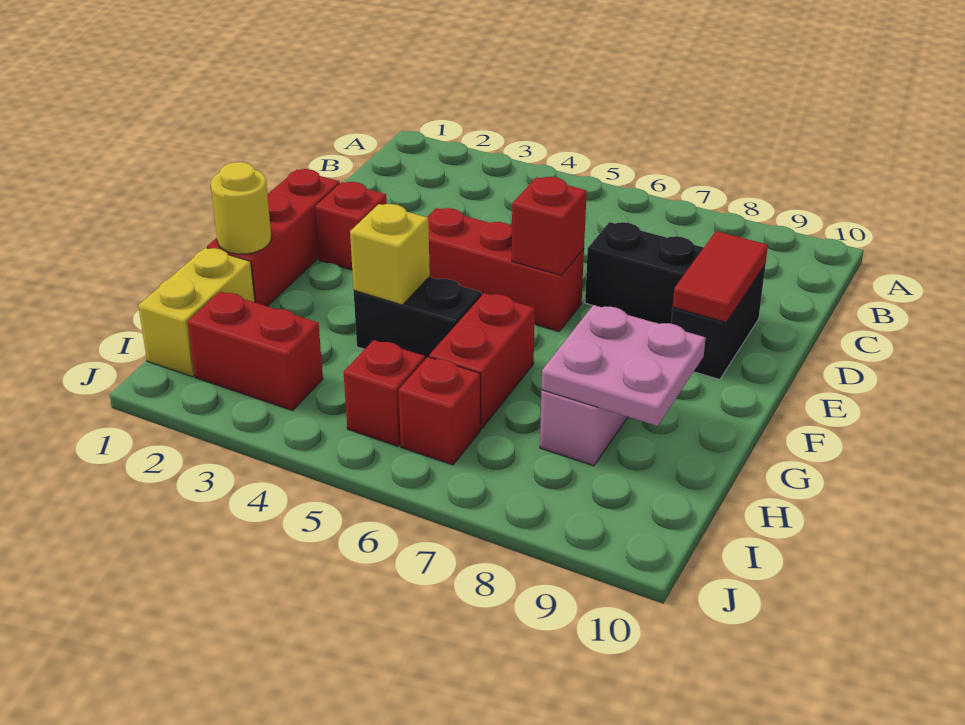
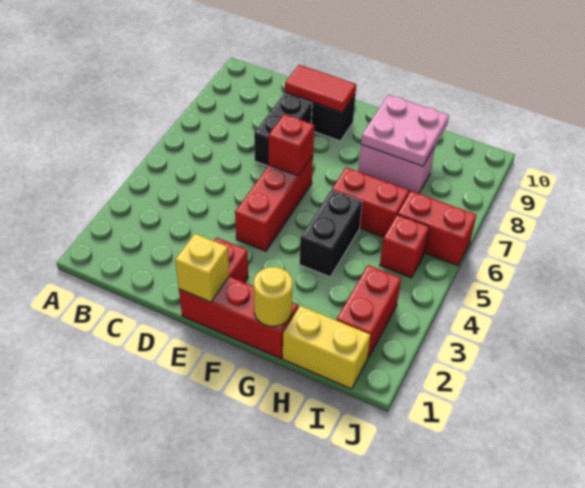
yellow brick G4 level 2 -> yellow brick E1 level 2
red brick I6 level 1 -> red brick I6:J6 level 1

